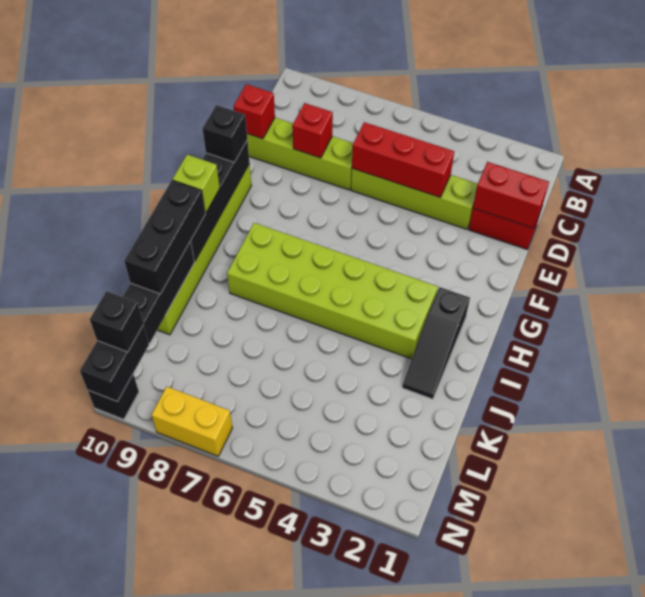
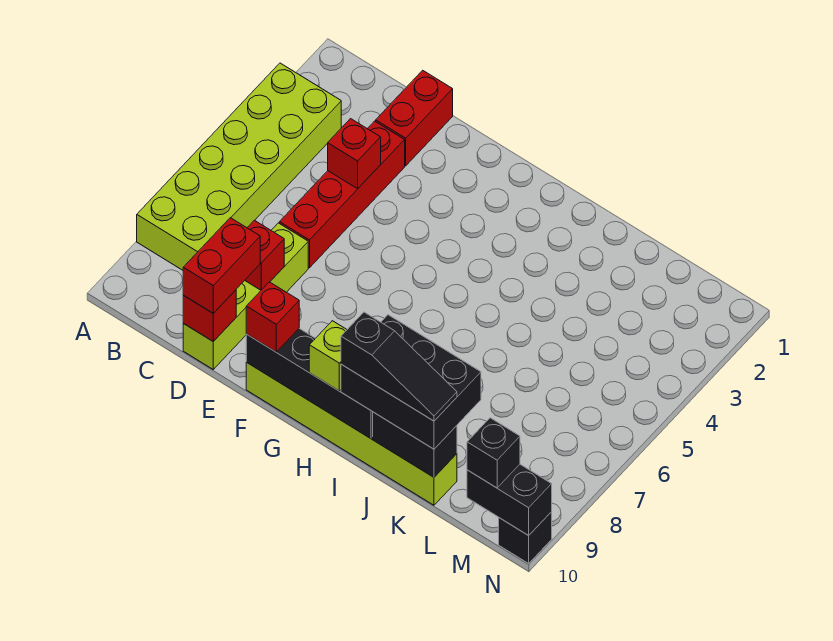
red brick D1:D2 level 2 -> red brick D9:D10 level 3
lime brick D3:D6 level 1 -> red brick D3:D6 level 1
red brick D4:D6 level 2 -> red brick D4 level 2
black brick F10 level 3 -> red brick F10 level 3
black slope H2:J2 level 1 top H -> black slope I10:K10 level 4 top I
lime brick H3:I8 level 1 -> lime brick A3:B8 level 1
black brick I10:K10 level 3 -> black brick I9:K10 level 3
black brick J10:L10 level 2 -> black brick J10:K10 level 2
yellow brick N7:N8 level 1 -> none

